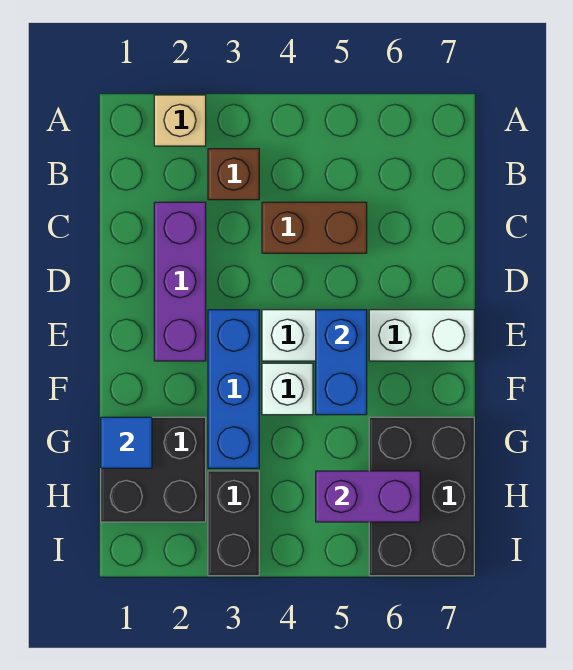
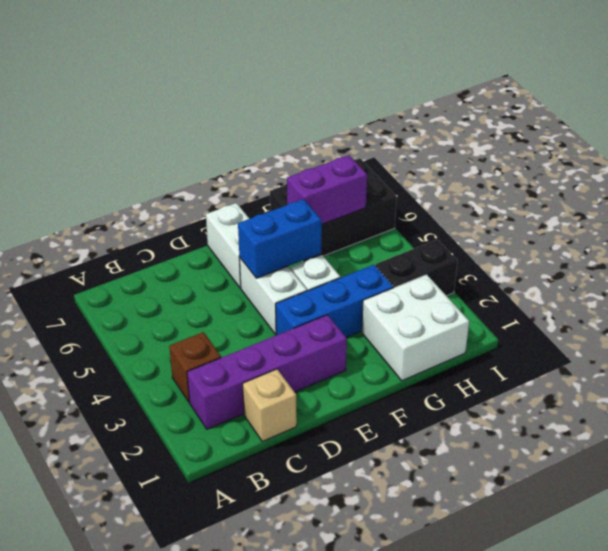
tan brick A2 level 1 -> tan brick C1 level 1
purple brick C2:E2 level 1 -> purple brick B2:E2 level 1
brown brick C4:C5 level 1 -> none
black brick G1:H2 level 1 -> white brick G1:H2 level 1
blue tile G1 level 2 -> none
purple brick H5:H6 level 2 -> purple brick G6:H6 level 2

